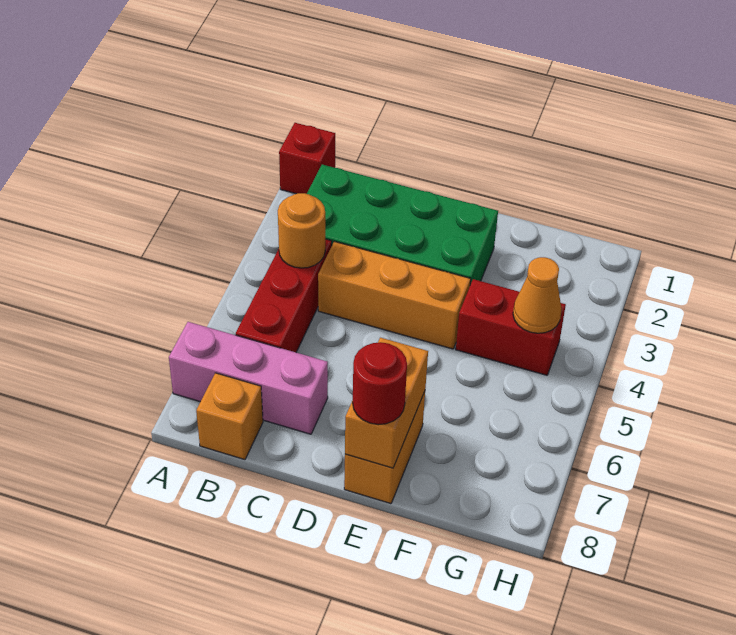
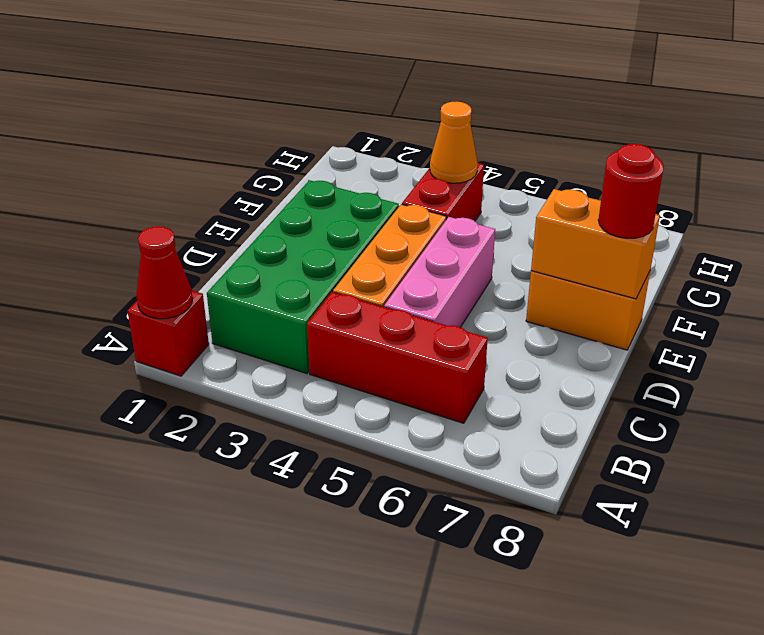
none -> red cone A1 level 2
pink brick A7:C7 level 1 -> pink brick C5:E5 level 1
orange round brick B4 level 2 -> none
orange brick B8 level 1 -> none

